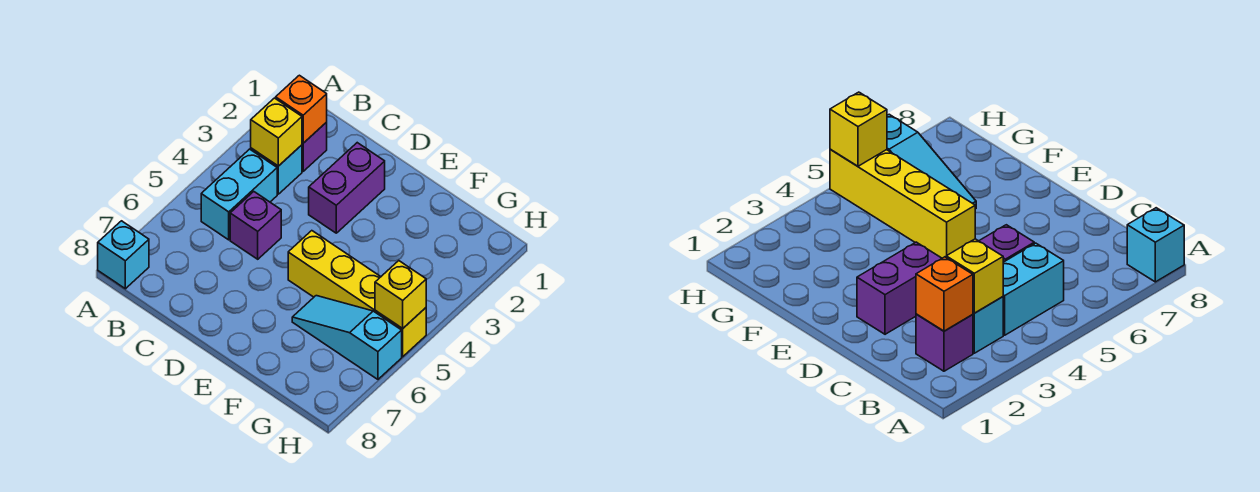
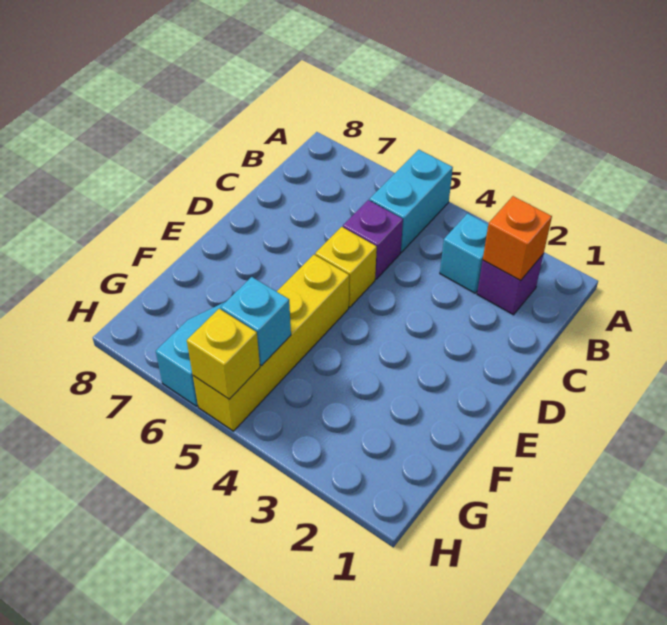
cyan brick A8 level 1 -> cyan brick G5 level 2
yellow brick B3 level 2 -> yellow brick D5 level 1
cyan brick B4:B5 level 1 -> cyan brick A5:B5 level 1
purple brick D2:D3 level 1 -> none

